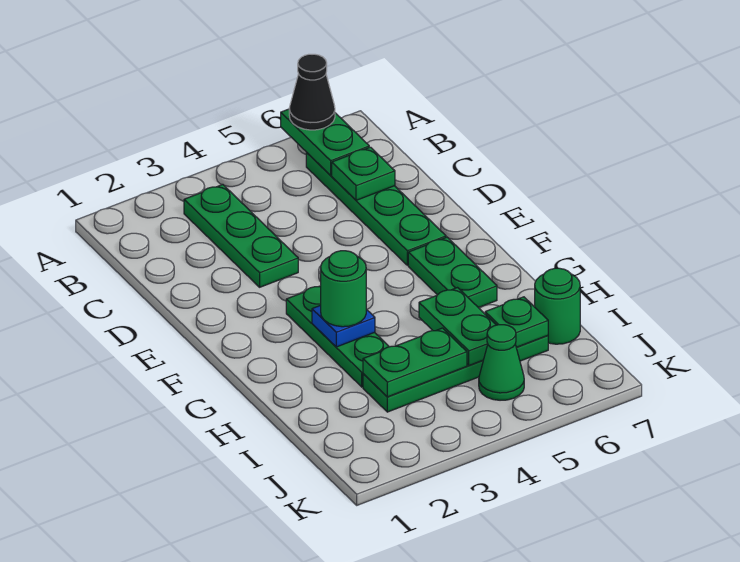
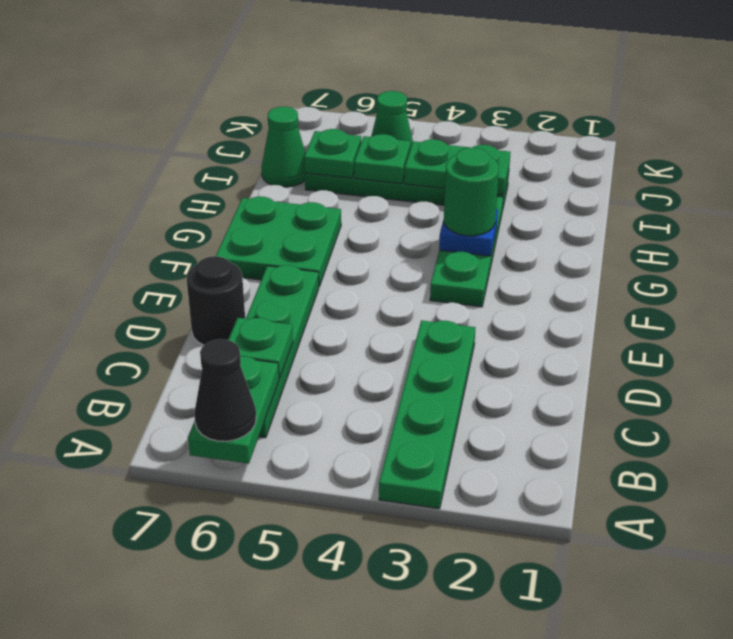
green plate B3:D3 level 1 -> green plate A3:D3 level 1
none -> black round brick D7 level 1
green plate F6:G6 level 1 -> green plate F6:G7 level 1
green plate H5:I5 level 2 -> green plate I5 level 2
green round brick I7 level 1 -> green cone I7 level 1

